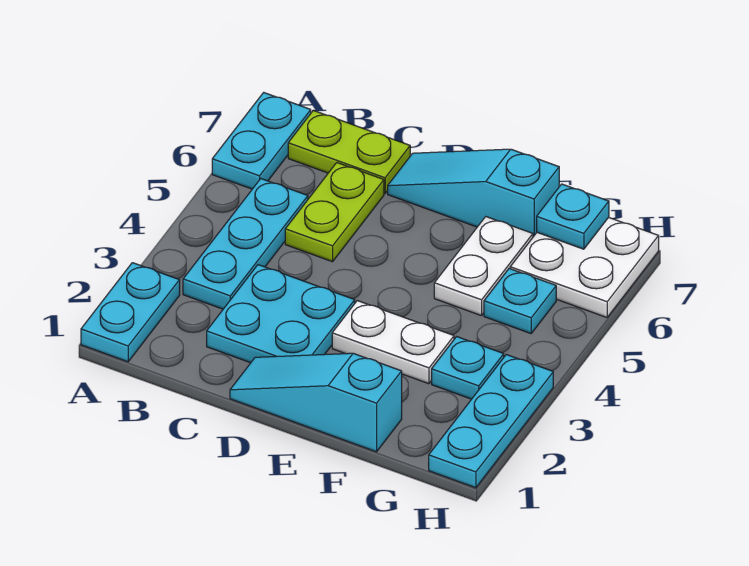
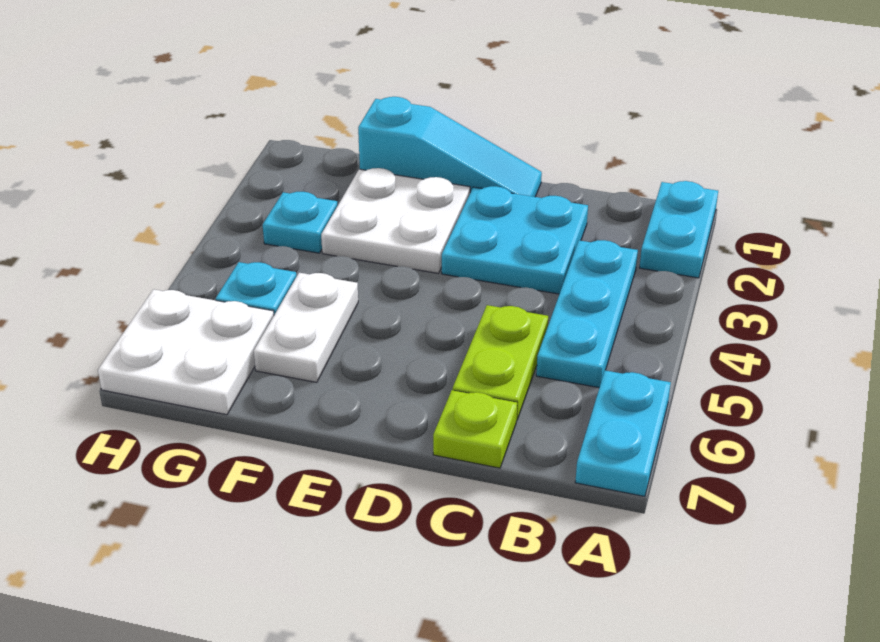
lime plate B7:C7 level 1 -> lime plate C7 level 1
cyan slope D7:F7 level 1 top F -> none
white plate E3:F3 level 1 -> white plate E2:F3 level 1
cyan plate G7 level 2 -> none
cyan plate H1:H3 level 1 -> none

